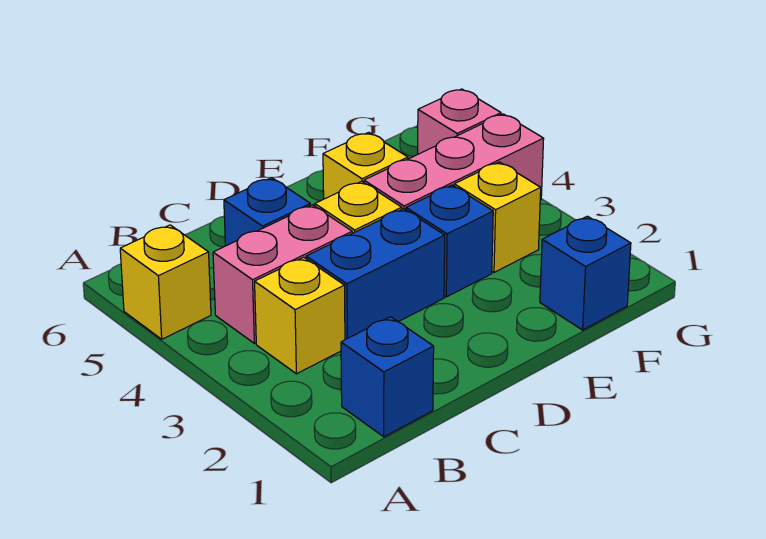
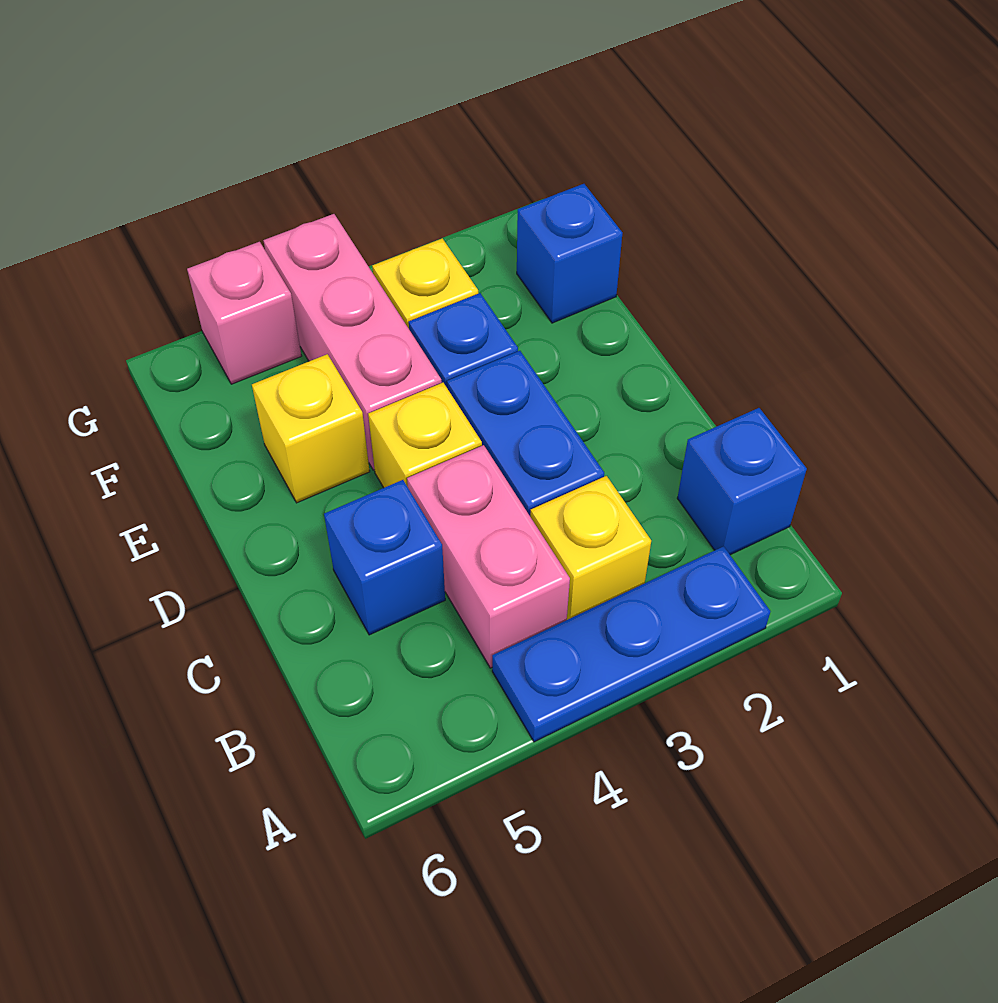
none -> blue plate A2:A4 level 1
yellow brick A5 level 1 -> none

